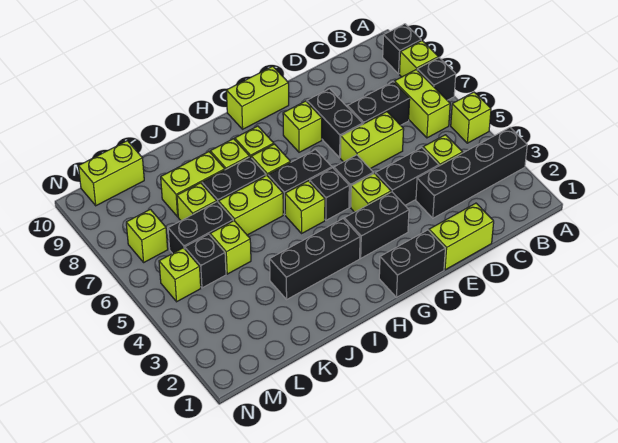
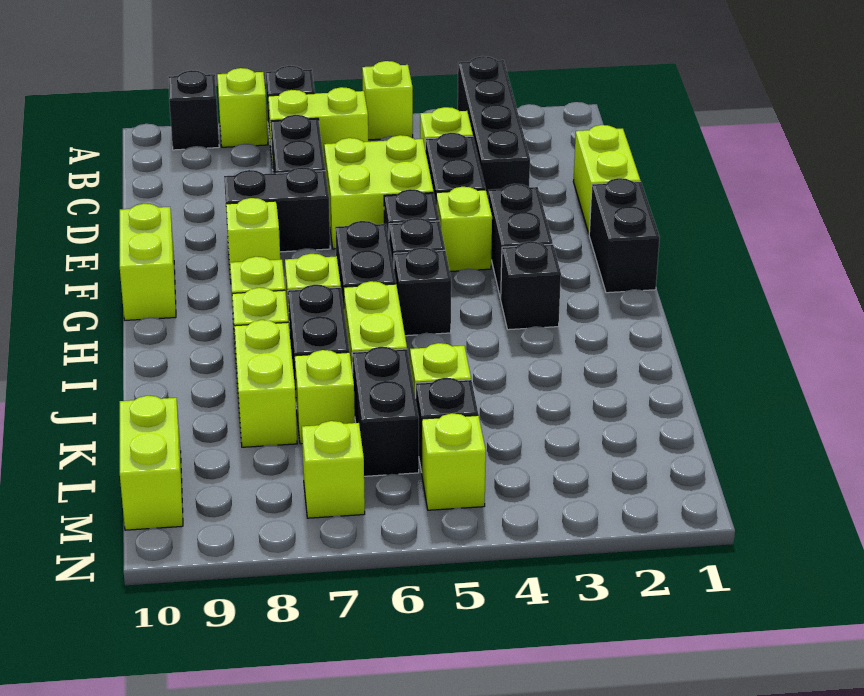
lime brick D6:E6 level 1 -> lime brick D5:E6 level 1
black brick H3:J3 level 1 -> black brick H3 level 1
lime brick H5 level 1 -> black brick H5 level 1

